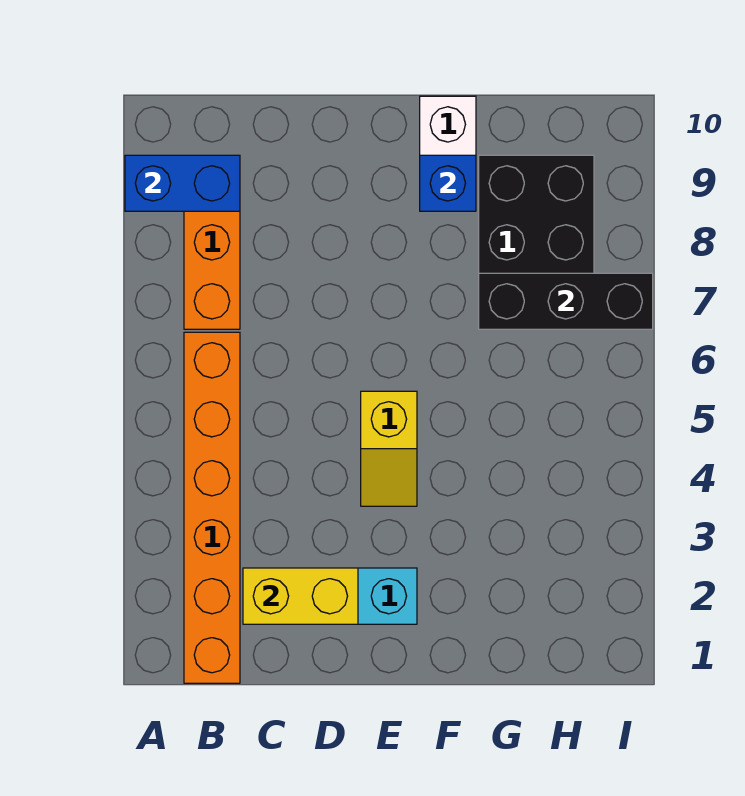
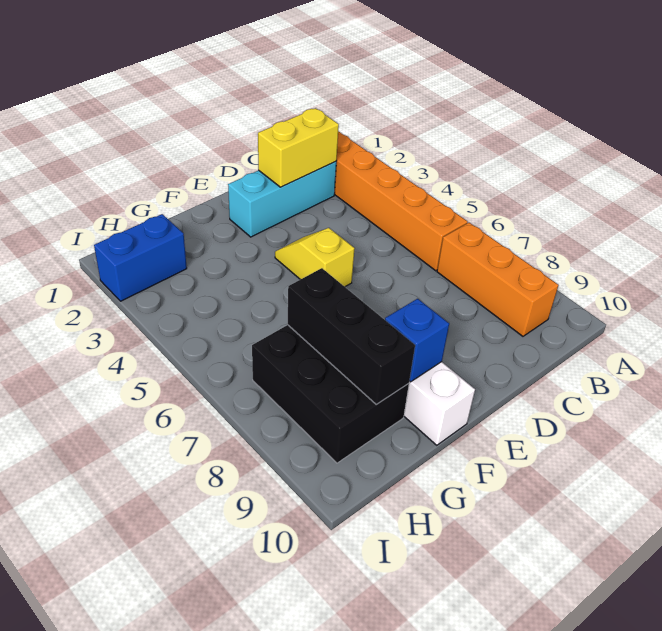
blue brick A9:B9 level 2 -> blue brick H2:I2 level 1
black brick G7:I7 level 2 -> black brick G7:G9 level 2

